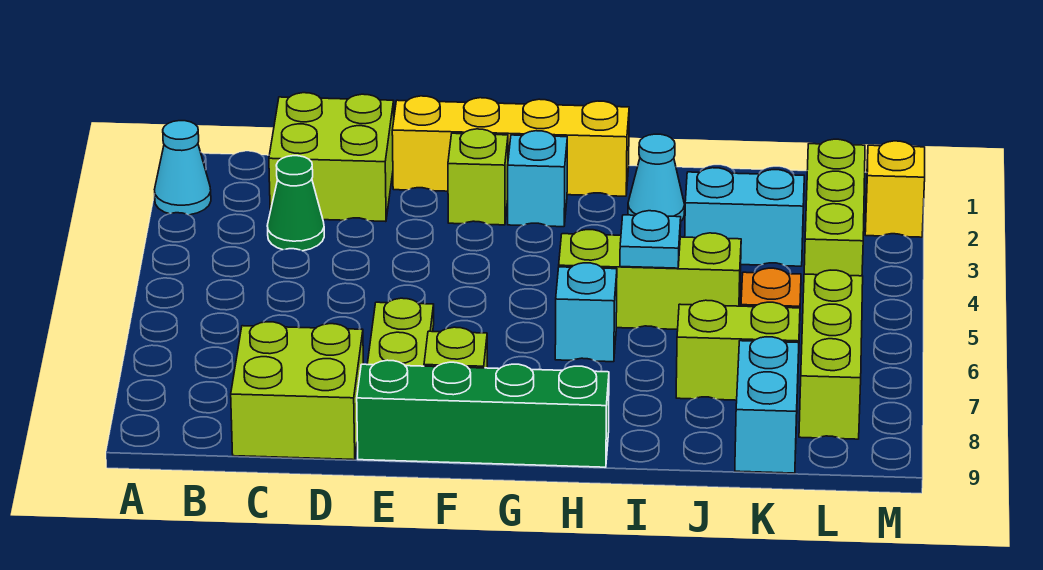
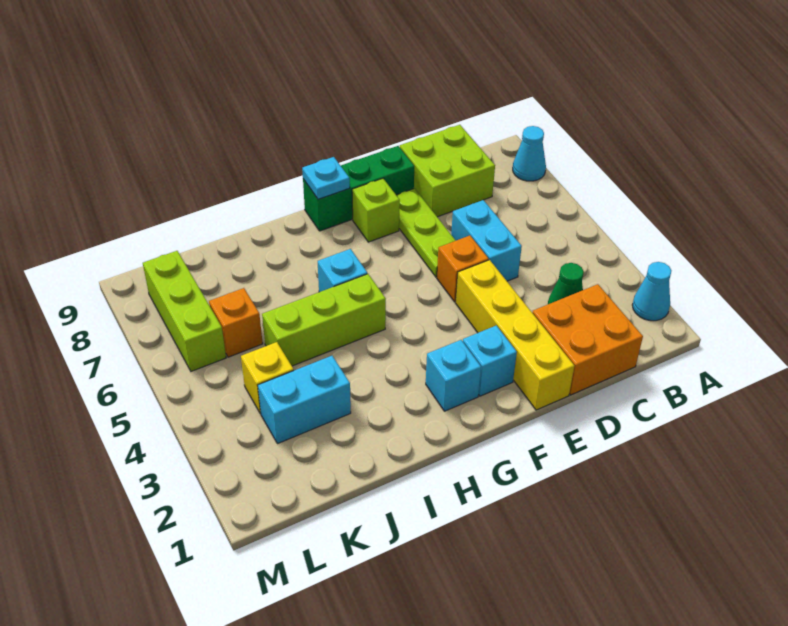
lime brick C1:D2 level 1 -> orange brick C1:D2 level 1
yellow brick E1:H1 level 1 -> yellow brick E1:E4 level 1
none -> orange brick E5 level 1
green brick E9:H9 level 1 -> green brick E9:G9 level 1
lime brick F2 level 1 -> cyan brick F2 level 1
cyan cone I2 level 1 -> cyan cone A8 level 1
cyan plate I5 level 2 -> cyan plate G9 level 2
lime brick J7:K7 level 1 -> none
cyan brick K8:K9 level 1 -> cyan brick D5:D6 level 1
lime brick L2:L4 level 1 -> none
yellow brick M2 level 1 -> yellow brick K4 level 1

